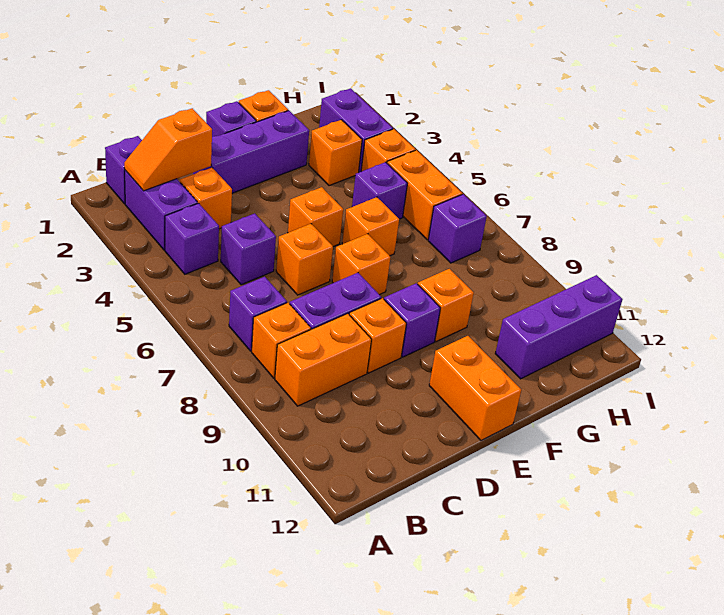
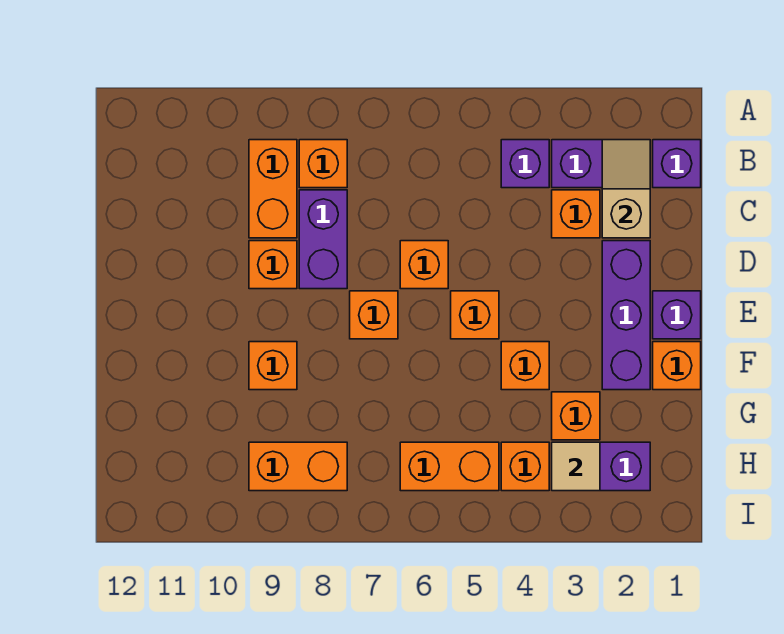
orange slope B2:C2 level 2 top C -> tan slope B2:C2 level 2 top C
purple brick B7 level 1 -> none
purple brick C5 level 1 -> none
purple brick E9 level 1 -> none
orange brick E11:E12 level 1 -> orange brick H8:H9 level 1
orange brick F6 level 1 -> orange brick F4 level 1
purple brick G5 level 1 -> none
purple brick G11:I11 level 1 -> none
none -> tan tile H3 level 2
purple brick H7 level 1 -> none

